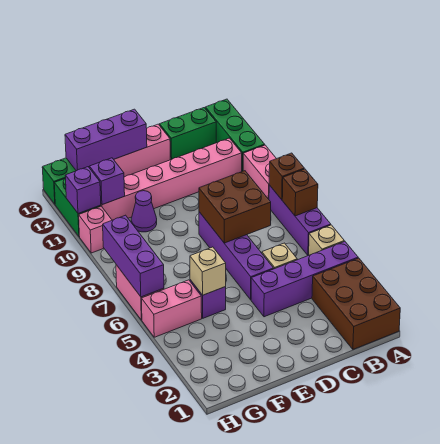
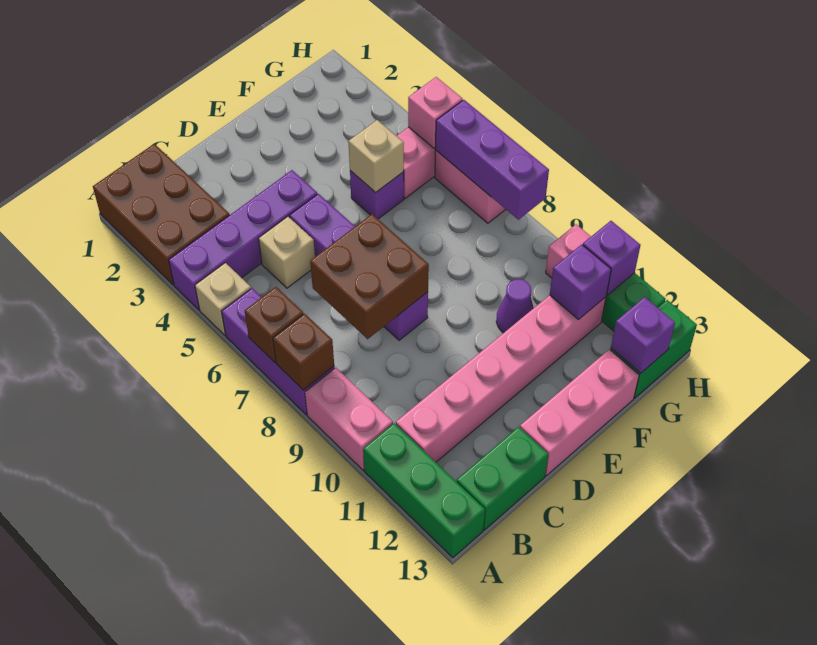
purple brick E13:G13 level 2 -> purple brick G13 level 2
none -> pink brick H5 level 2

